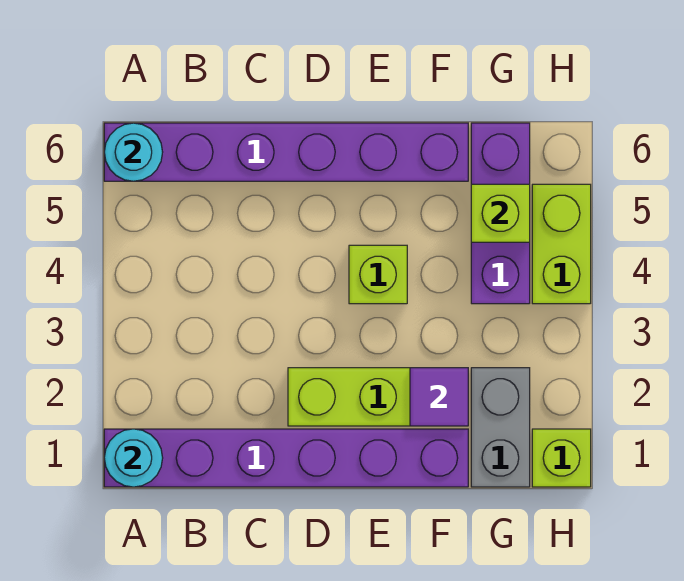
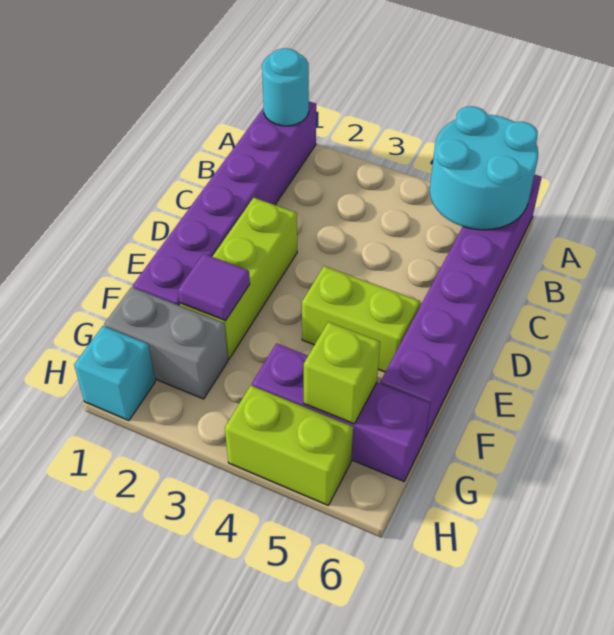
cyan round brick A6 level 2 -> cyan round brick A5:B6 level 2
lime brick E4 level 1 -> lime brick E4:E5 level 1
lime brick H1 level 1 -> cyan brick H1 level 1

